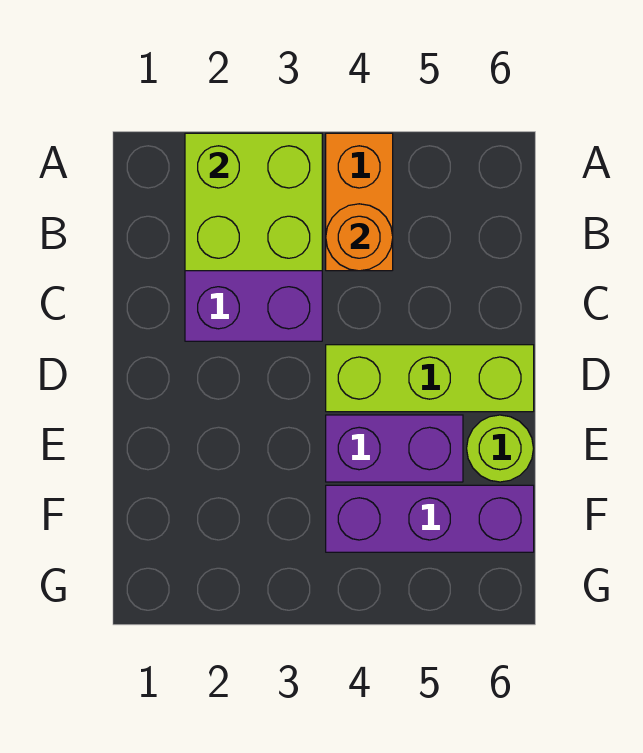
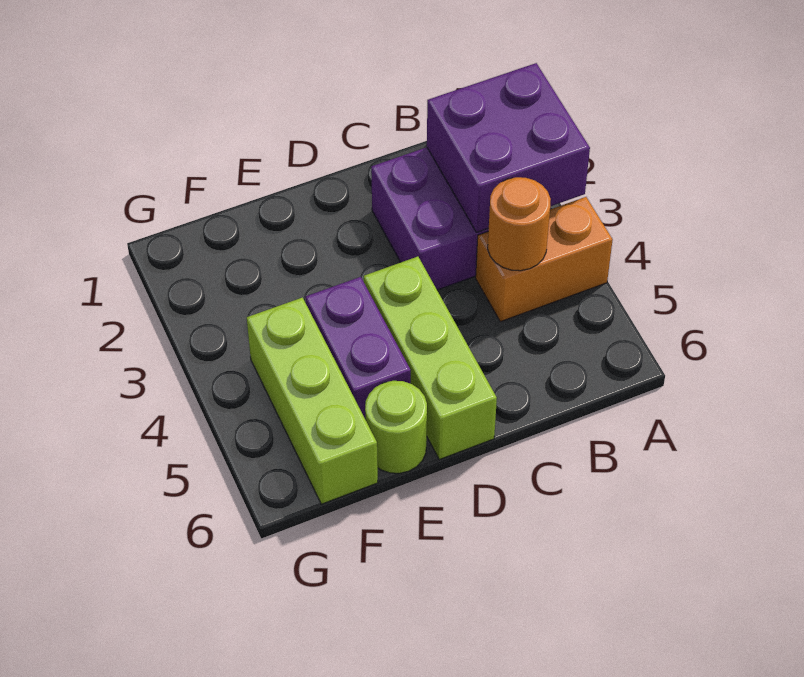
lime brick A2:B3 level 2 -> purple brick A2:B3 level 2
purple brick F4:F6 level 1 -> lime brick F4:F6 level 1

